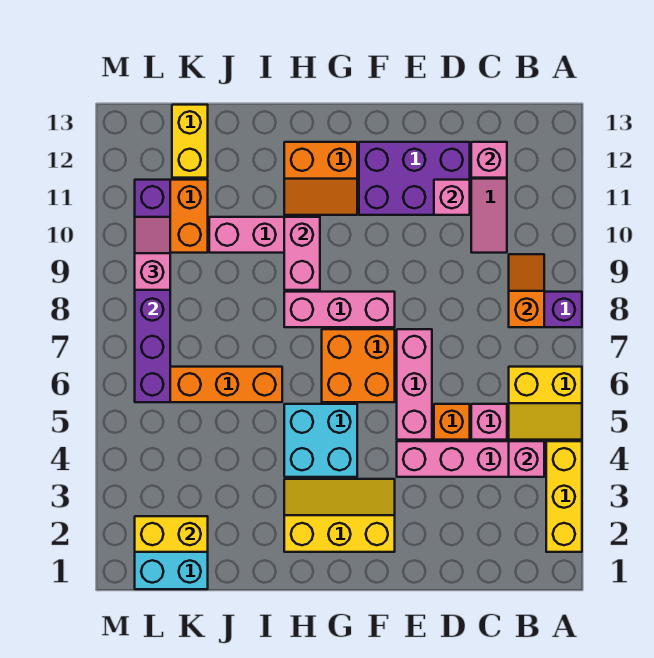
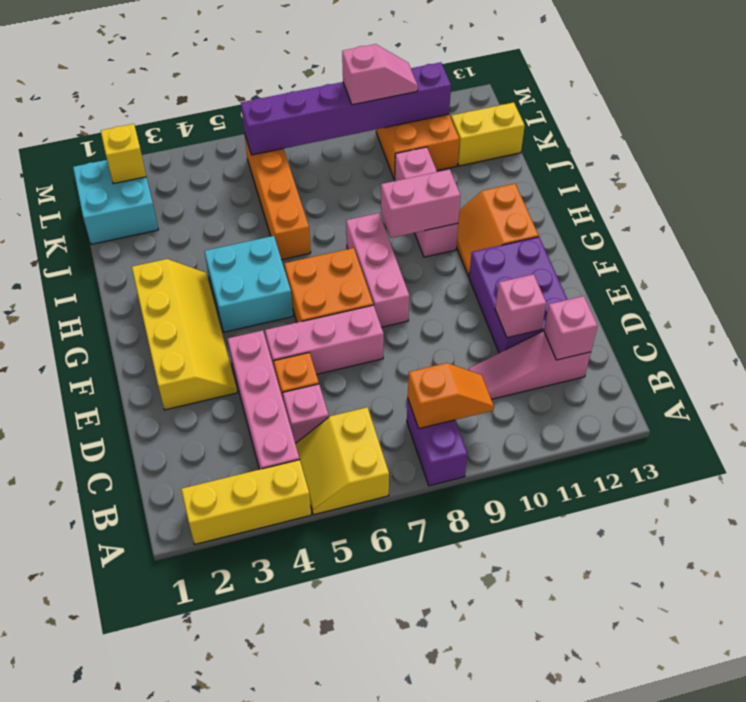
pink brick B4 level 2 -> none
yellow slope F2:H3 level 1 top 2 -> yellow slope E2:H3 level 1 top 2
yellow brick K2:L2 level 2 -> yellow brick L2 level 2

